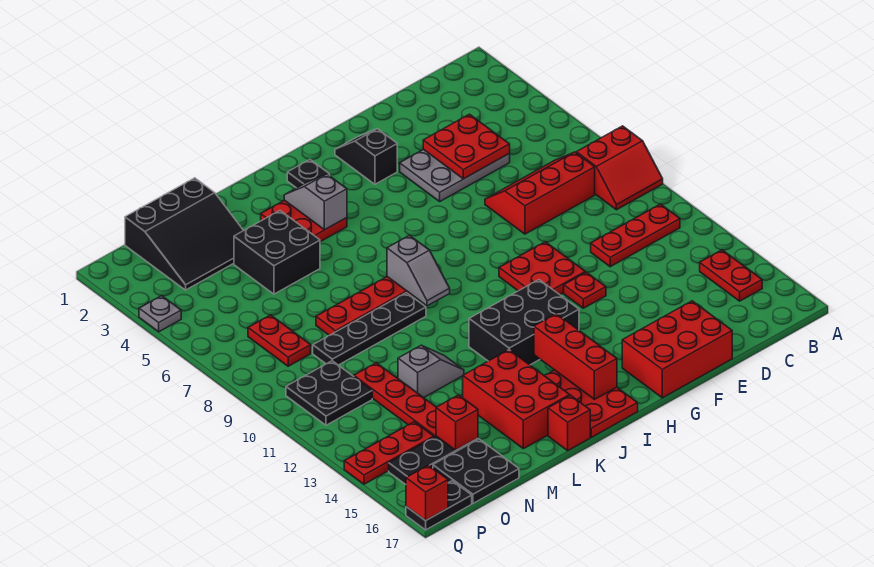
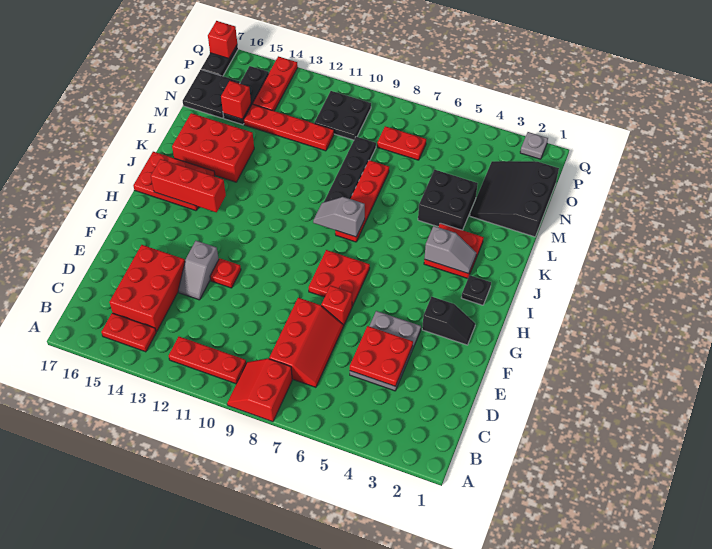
red plate B11:D11 level 1 -> red plate B10:B12 level 1
red brick E16:G17 level 1 -> red brick C14:E15 level 1
red plate F10:G11 level 1 -> red plate G7:H8 level 1
black brick H12:J13 level 1 -> none
red brick K17 level 1 -> red brick F7 level 1
grey slope L12:M12 level 1 top M -> grey slope E13:F13 level 1 top F
grey plate Q4 level 1 -> grey plate Q2 level 1

